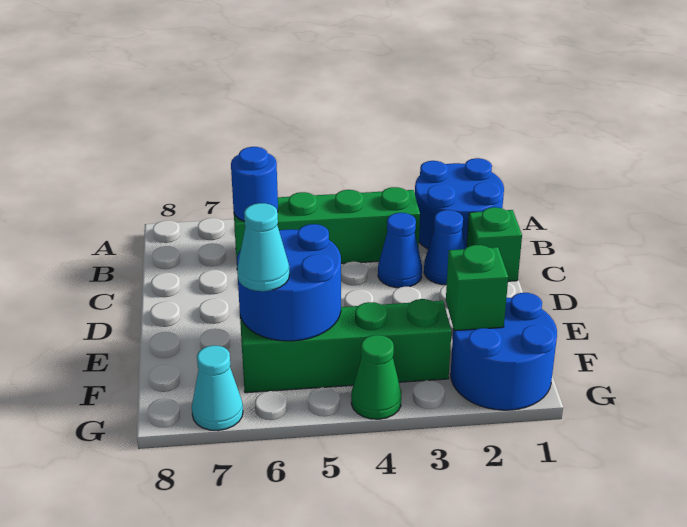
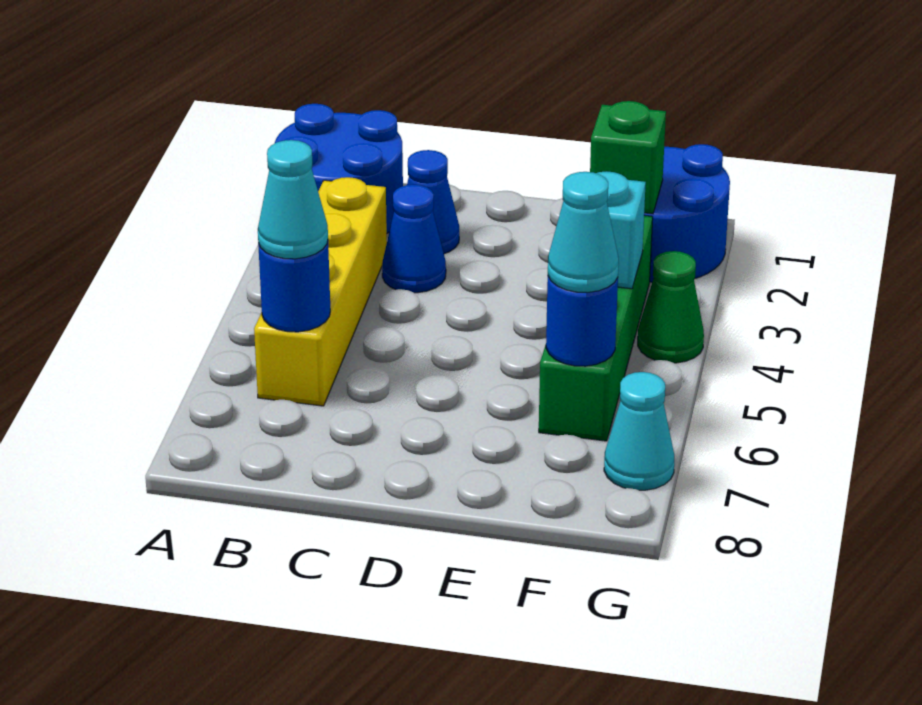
green brick B3:B6 level 1 -> yellow brick B3:B6 level 1
none -> cyan cone B6 level 3
green brick C1 level 1 -> none
blue round brick E5:F6 level 2 -> blue round brick F6 level 2
none -> cyan brick F4 level 2

